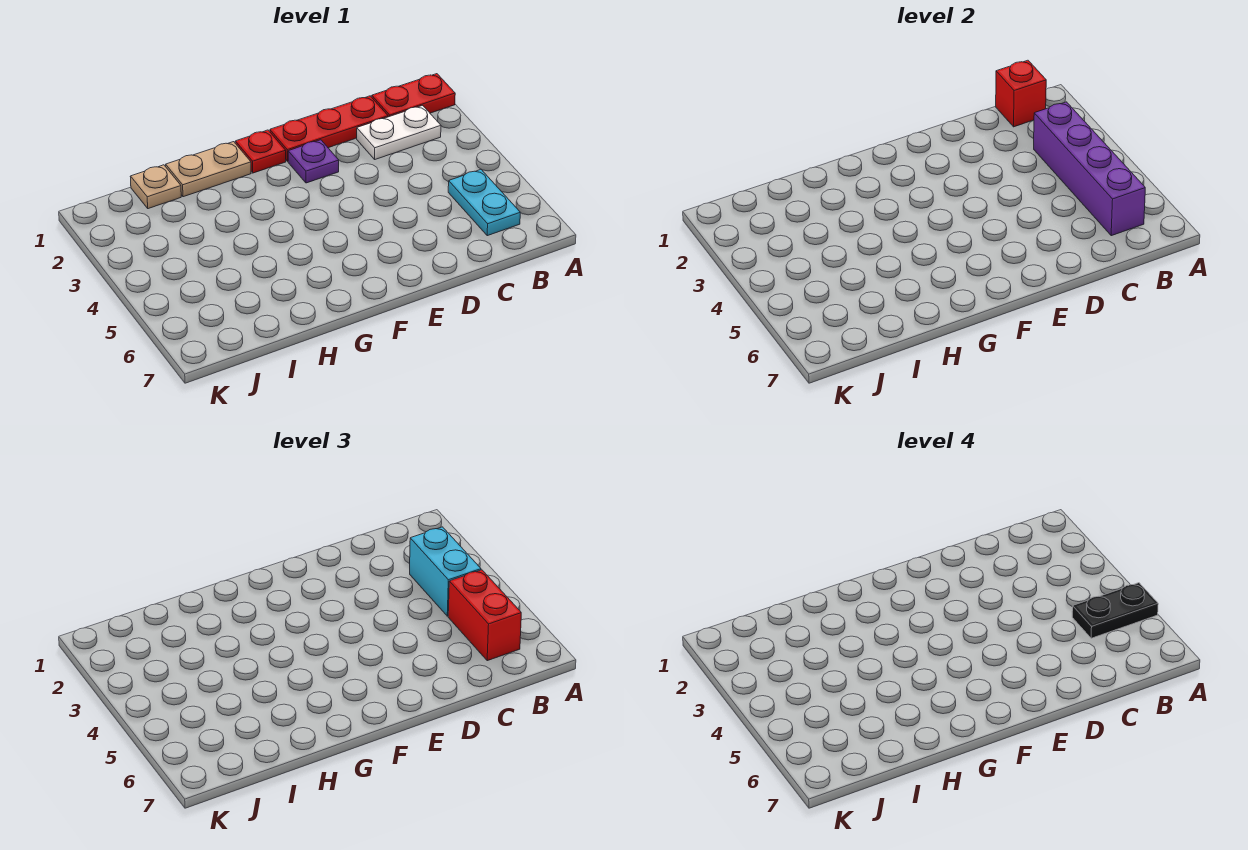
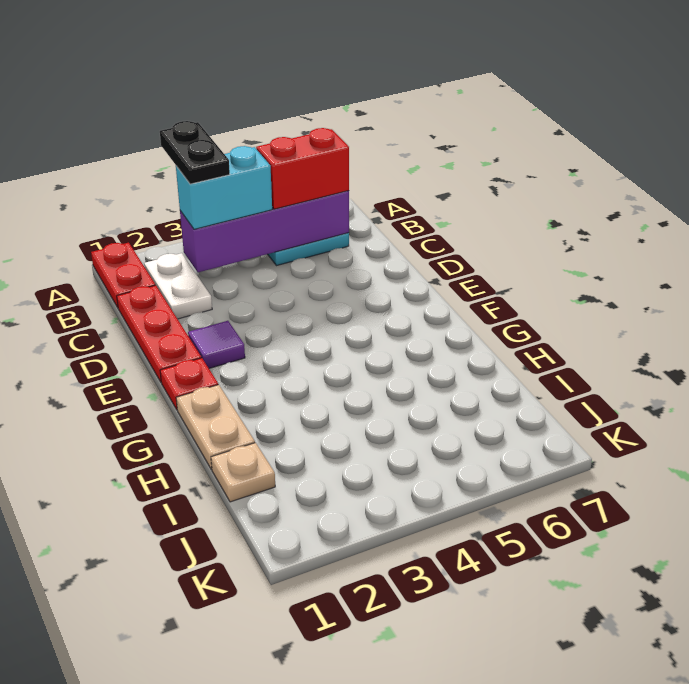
black plate A5:B5 level 4 -> black plate A3:B3 level 4
red brick B1 level 2 -> none
purple plate E2 level 1 -> purple tile E2 level 1

